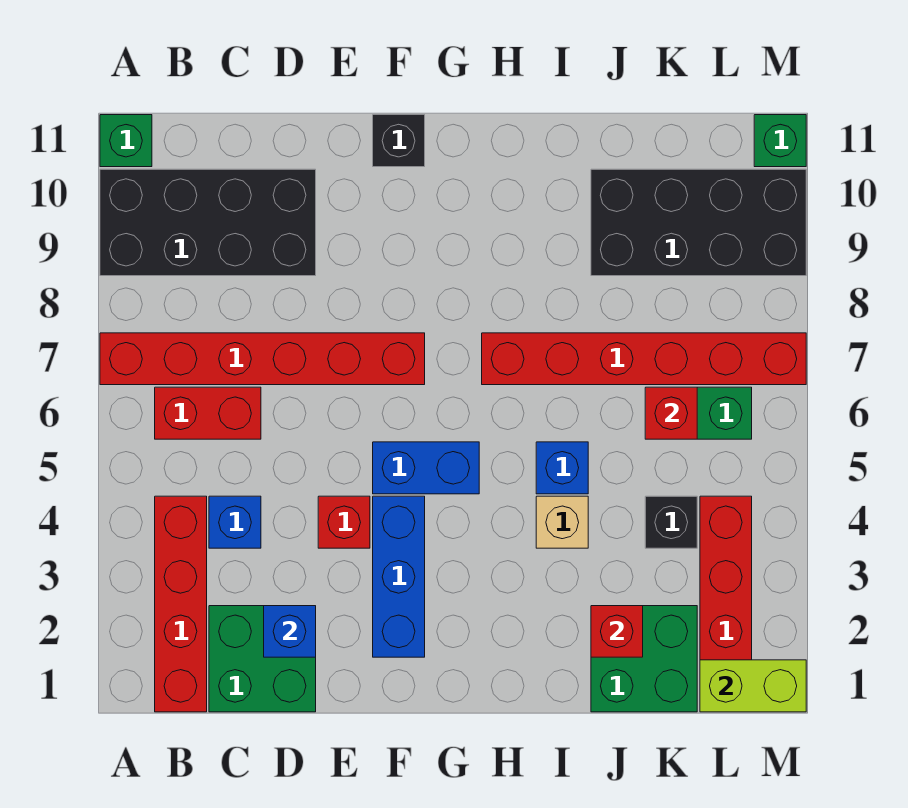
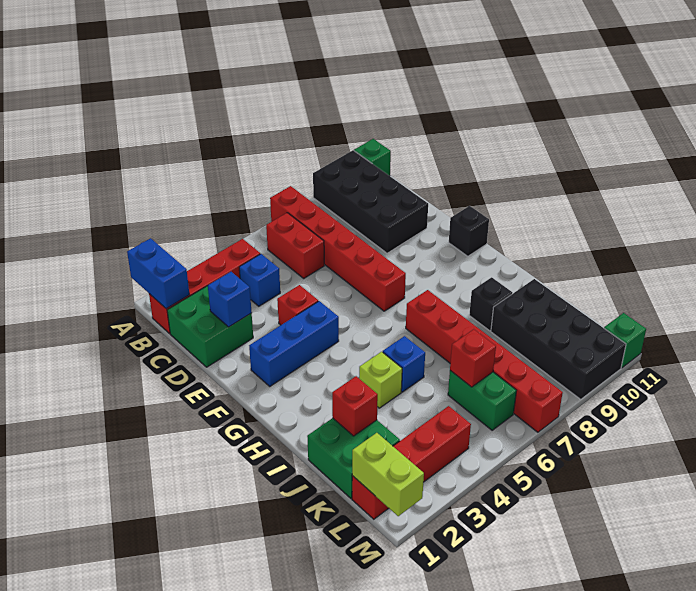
blue brick F5:G5 level 1 -> blue brick A1:B1 level 2
tan brick I4 level 1 -> lime brick I4 level 1
black brick K4 level 1 -> black brick I9 level 1

